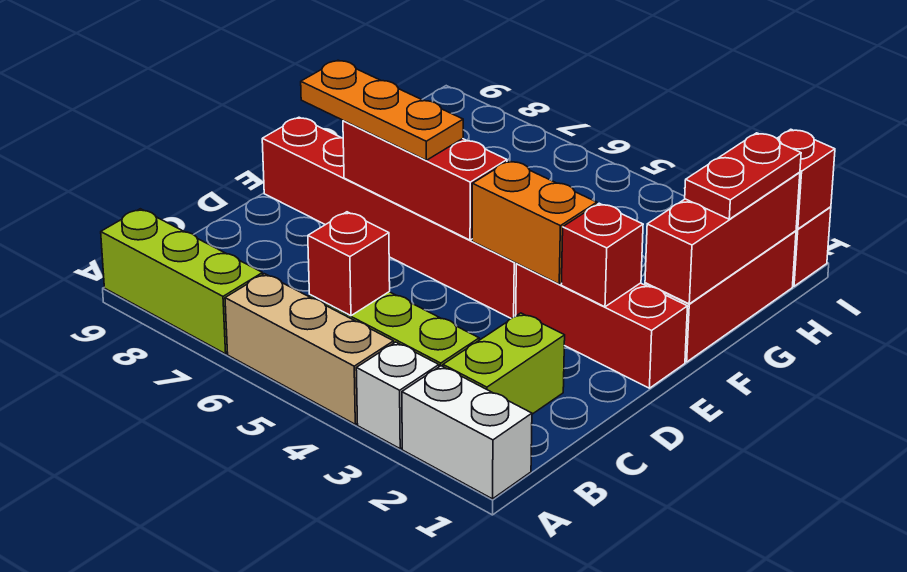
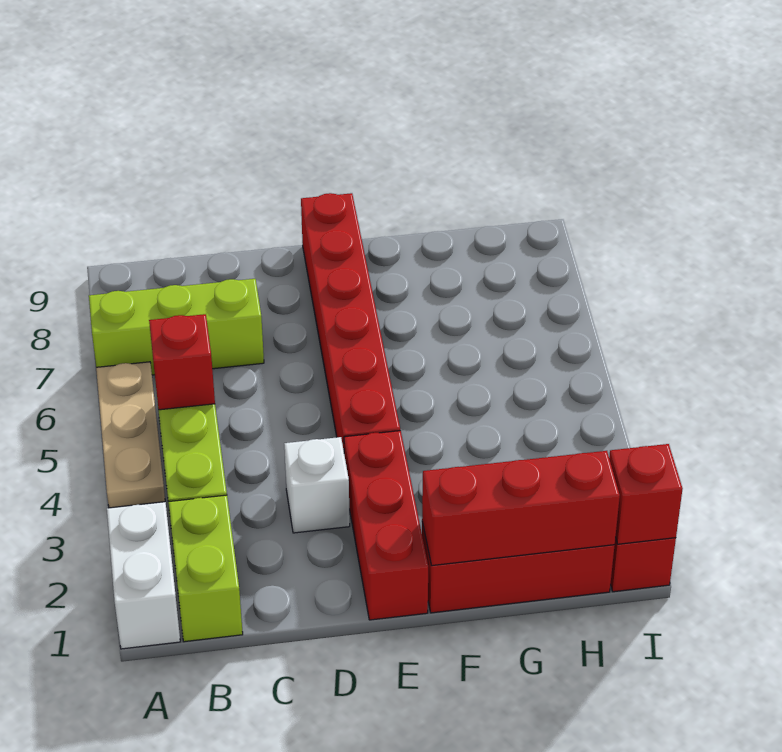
white brick A3 level 1 -> white brick D3 level 1
tan brick A4:A6 level 1 -> tan plate A4:A6 level 1
lime brick A7:A9 level 1 -> lime brick A7:C7 level 1
lime brick B2:C2 level 1 -> lime brick B1:B2 level 1
red brick E2 level 2 -> none
orange brick E3:E4 level 2 -> none
red brick E5:E7 level 2 -> none
orange plate E6:E8 level 3 -> none
red plate G1:H1 level 3 -> none

